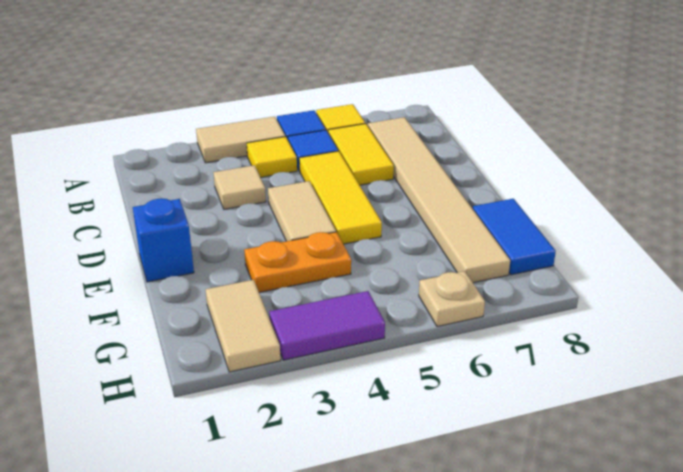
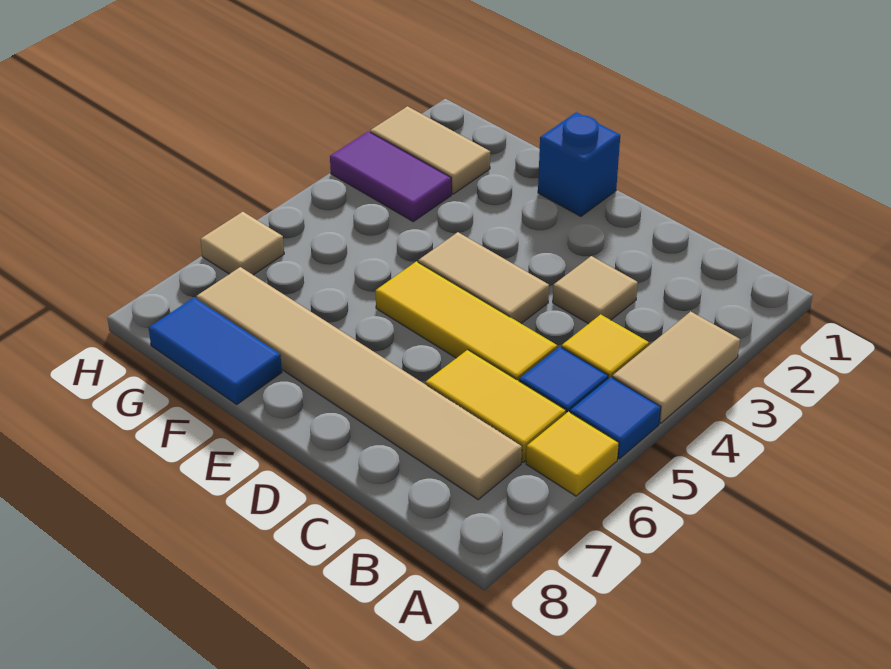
orange plate F3:F4 level 1 -> none
purple tile H3:H4 level 1 -> purple tile G3:H3 level 1
tan plate H6 level 1 -> tan tile H6 level 1

